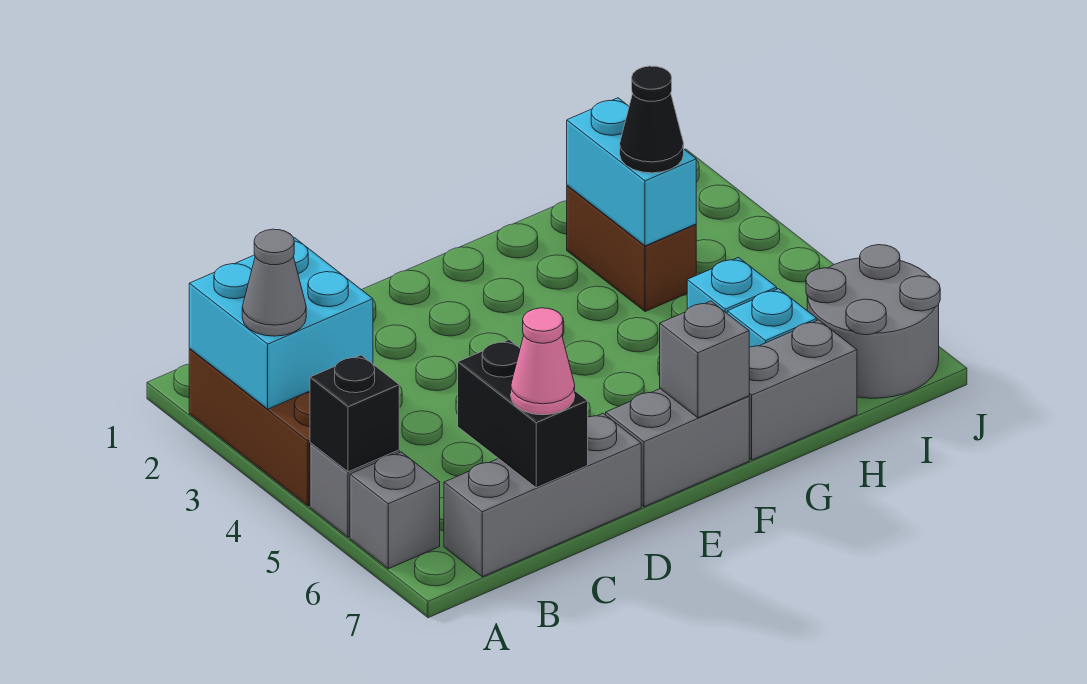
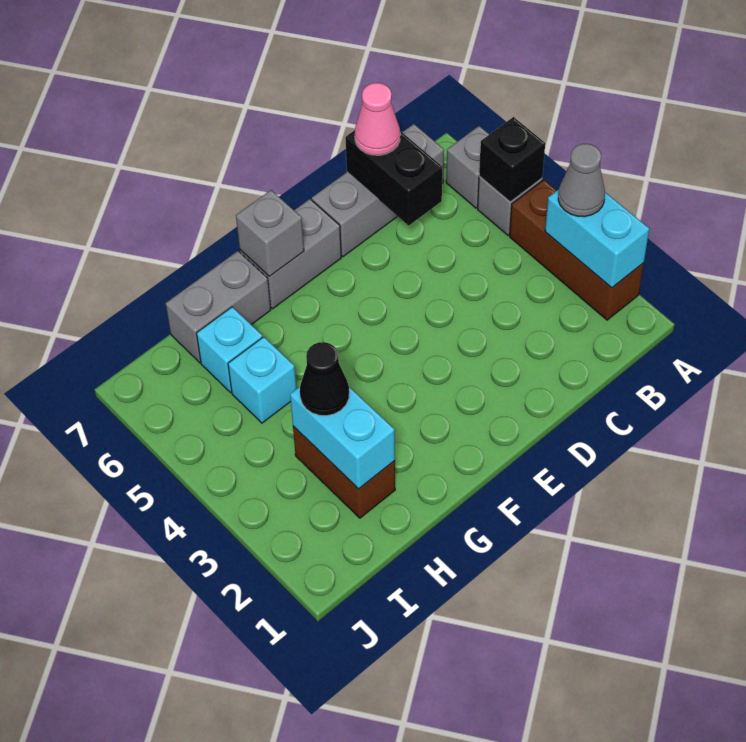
cyan brick A2:B3 level 2 -> cyan brick A2:A3 level 2
grey round brick I6:J7 level 1 -> none

